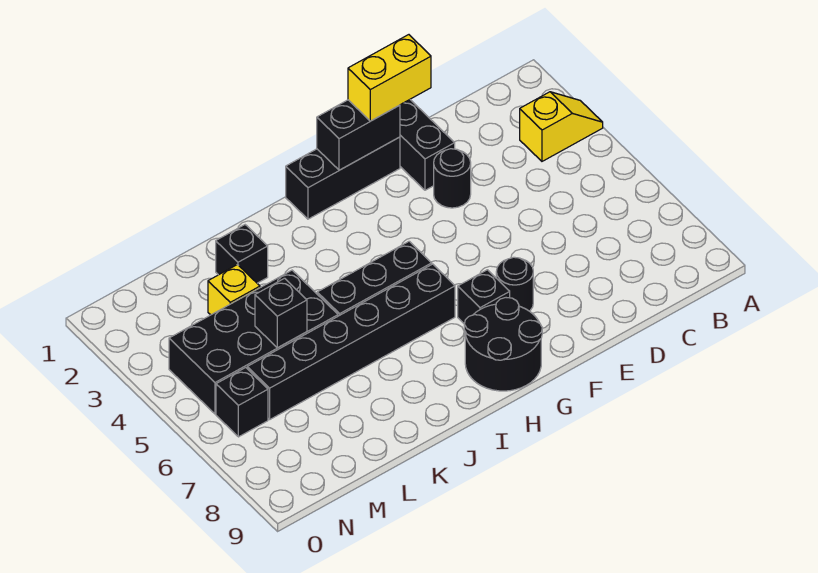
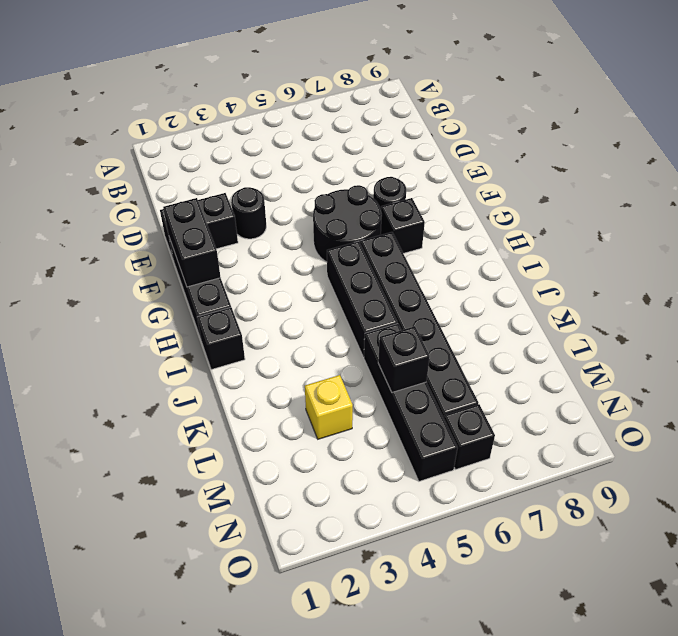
yellow slope A3:B3 level 1 top B -> none
yellow brick E1:F1 level 3 -> none
black round brick G8:H9 level 1 -> black round brick F5:G6 level 1
black brick K2 level 1 -> black brick I1 level 1
black brick K4:N5 level 1 -> black brick K5:N5 level 1

